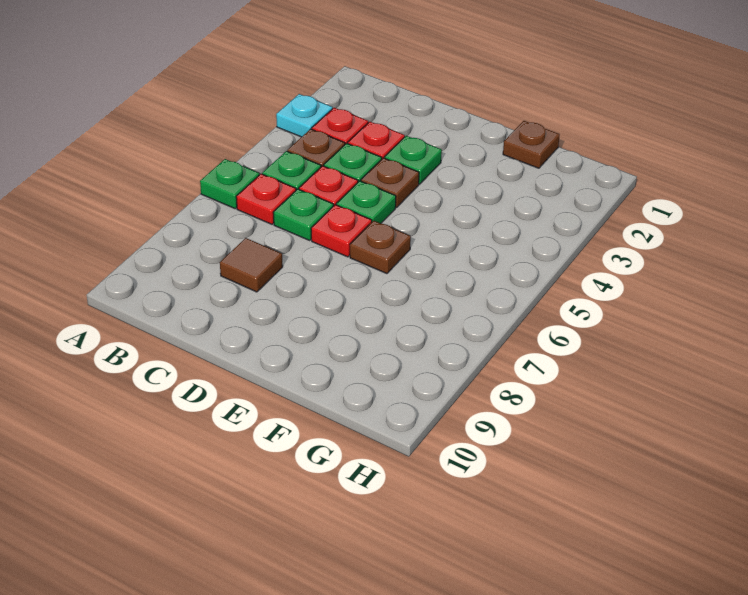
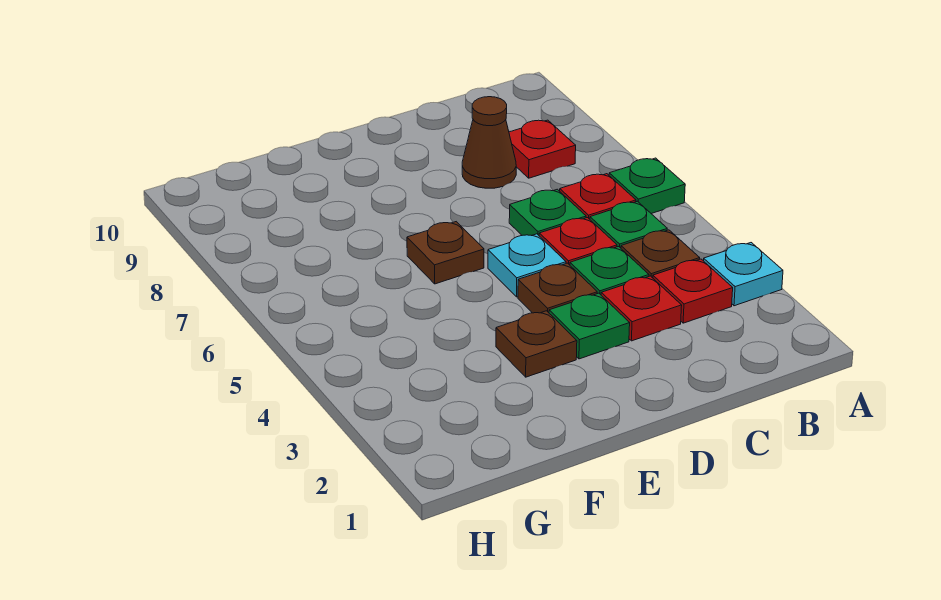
brown tile C8 level 1 -> brown cone C8 level 1
green plate D5 level 1 -> cyan plate D5 level 1
red plate D6 level 1 -> red plate B8 level 1
brown plate F1 level 1 -> brown plate E3 level 1

